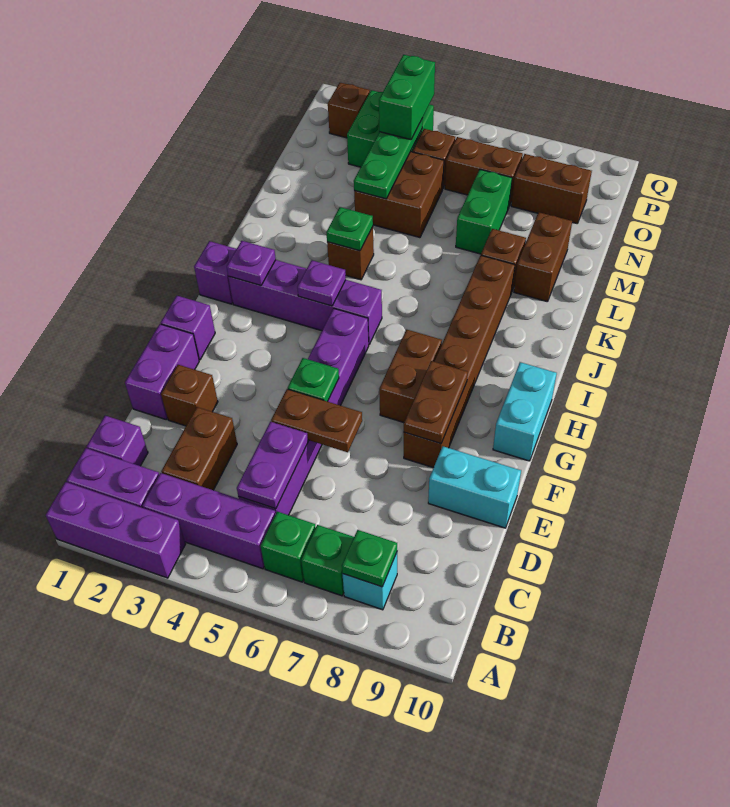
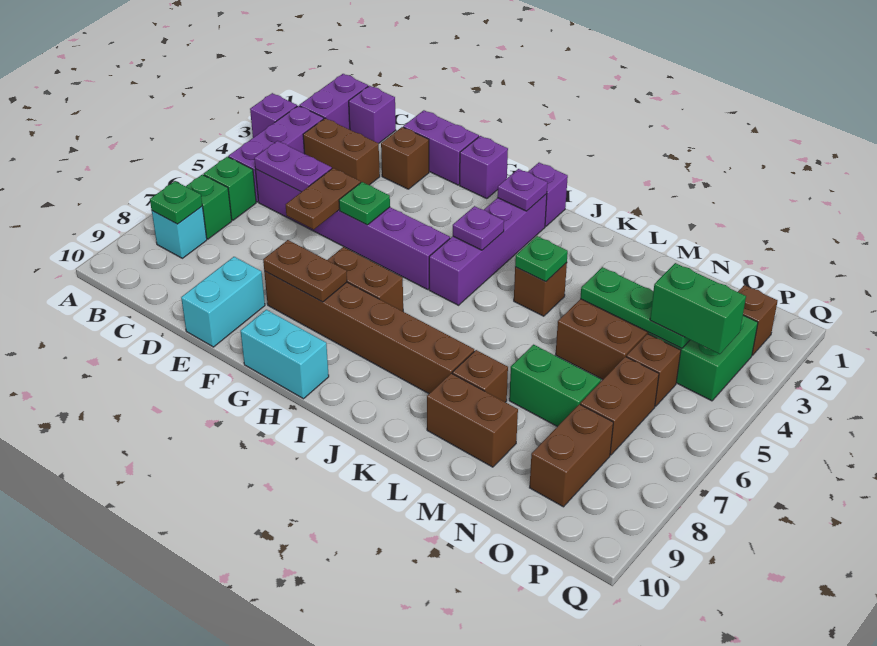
purple brick A1:A3 level 1 -> purple brick A3 level 1

